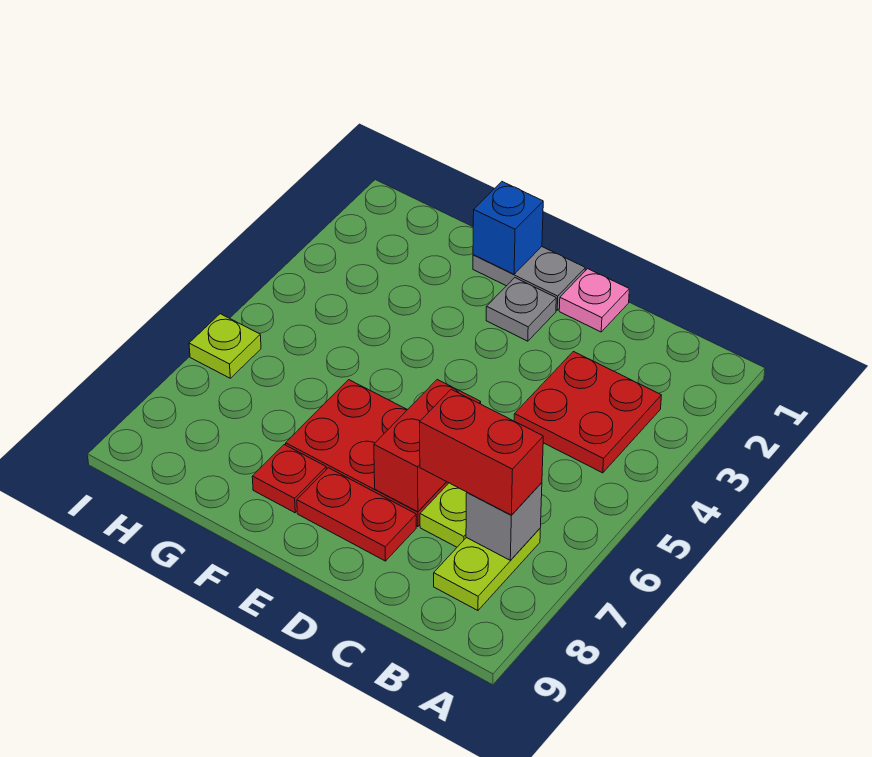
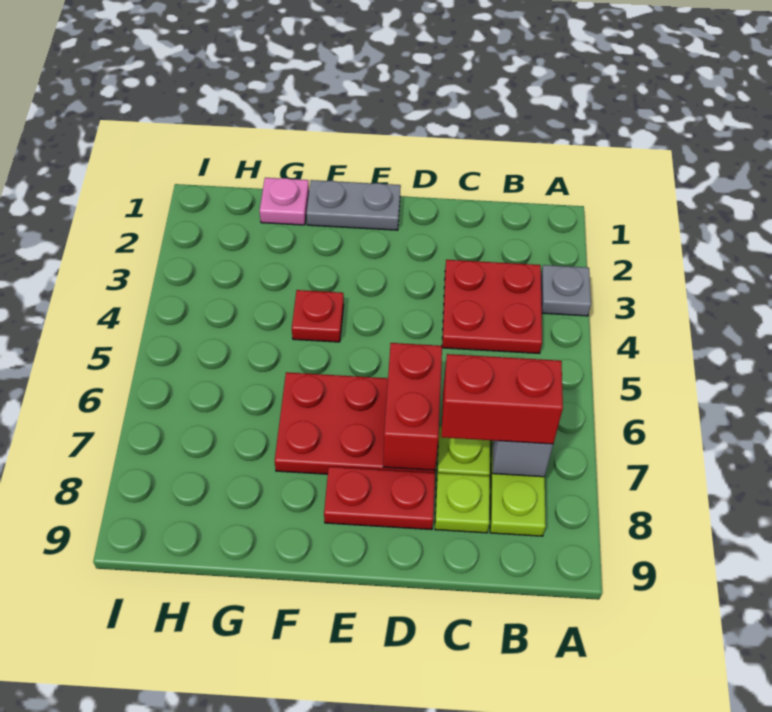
pink plate D1 level 1 -> pink plate G1 level 1
grey plate E2 level 1 -> grey plate A3 level 1
blue brick F1 level 2 -> none
red plate F8 level 1 -> red plate F4 level 1
lime plate I6 level 1 -> lime plate C8 level 1

